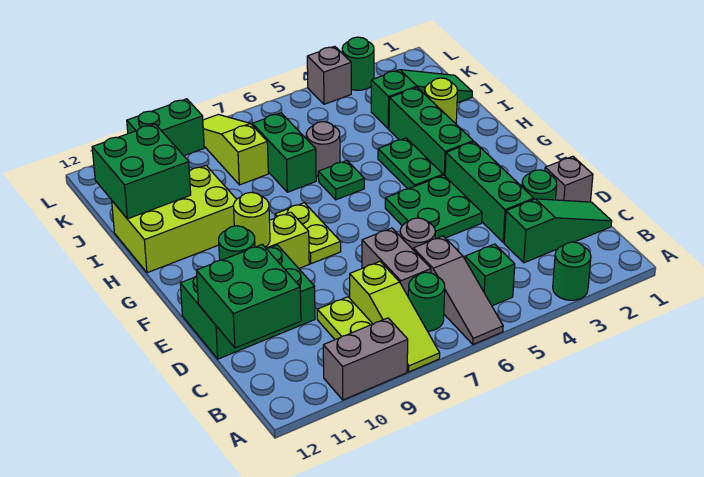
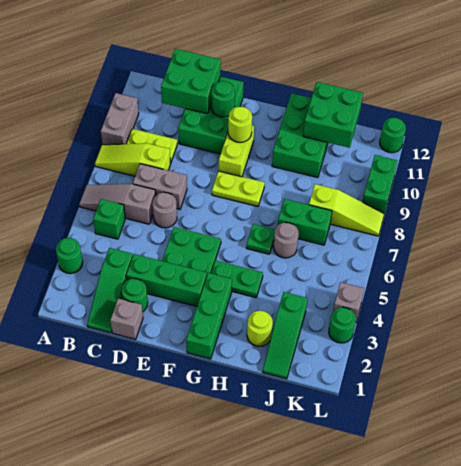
green round brick B7 level 1 -> green round brick L12 level 1
green brick G3:I3 level 1 -> green brick G1:G3 level 1
lime brick H10:I12 level 1 -> green brick H10:I12 level 1

